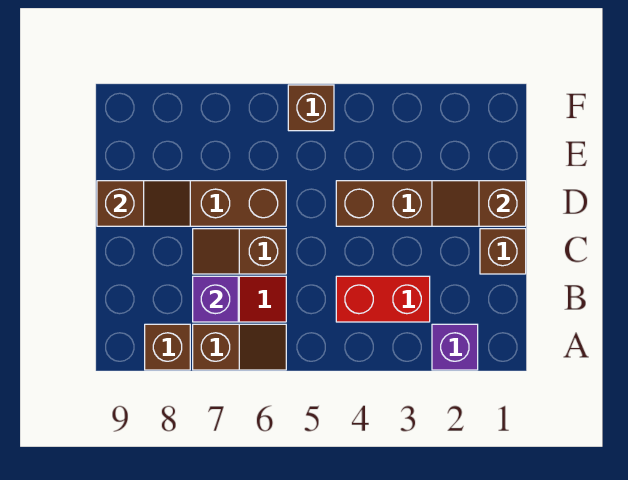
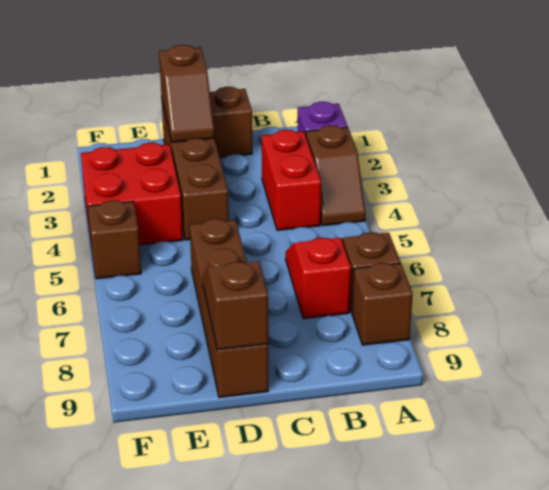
purple brick B7 level 2 -> none
brown slope C6:C7 level 1 top 6 -> brown slope A3:A4 level 1 top 3
none -> red brick E3:F4 level 1

